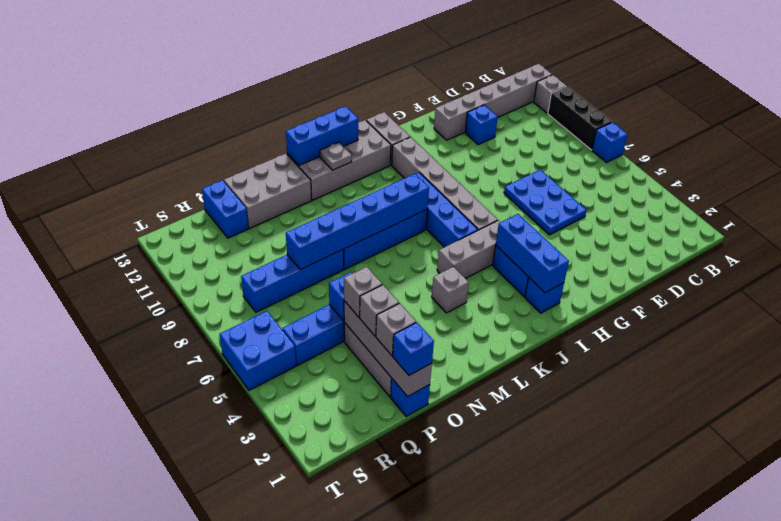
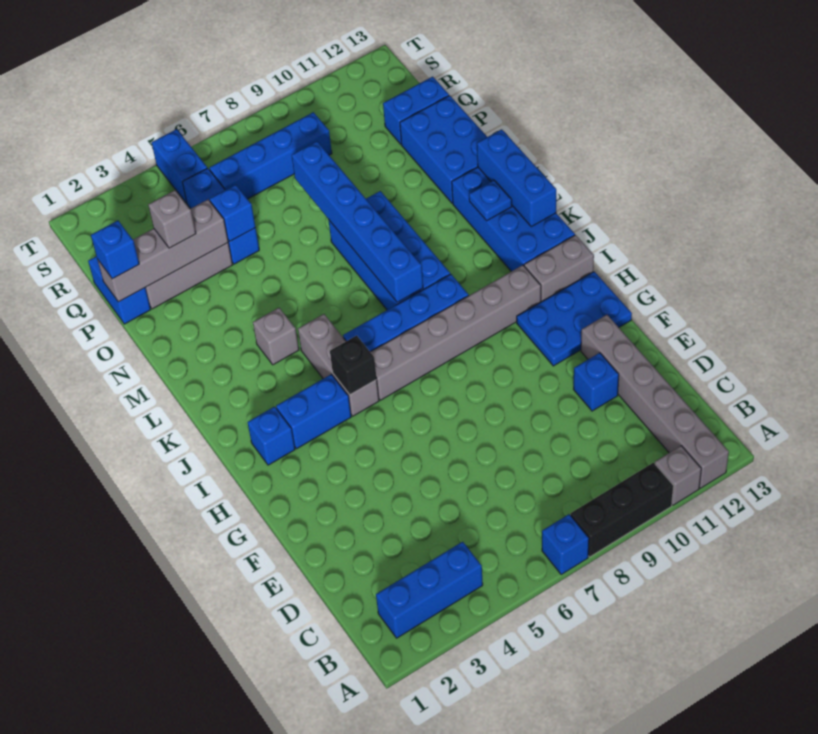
blue plate E5:F7 level 1 -> blue plate G11:H13 level 1
blue brick I2:I4 level 2 -> blue brick B2:B4 level 1
none -> black brick I5 level 2
grey brick J12:M13 level 1 -> blue brick J12:M13 level 1
grey plate L12 level 2 -> blue plate L12 level 2
grey brick N12:P13 level 1 -> blue brick N12:P13 level 1
blue brick O8:R8 level 1 -> blue brick R6:R9 level 1
blue brick P1 level 1 -> blue brick P1:Q1 level 1
grey brick P2 level 3 -> none
grey brick P4 level 3 -> none
blue brick S5:T6 level 1 -> blue brick S5:T5 level 1

